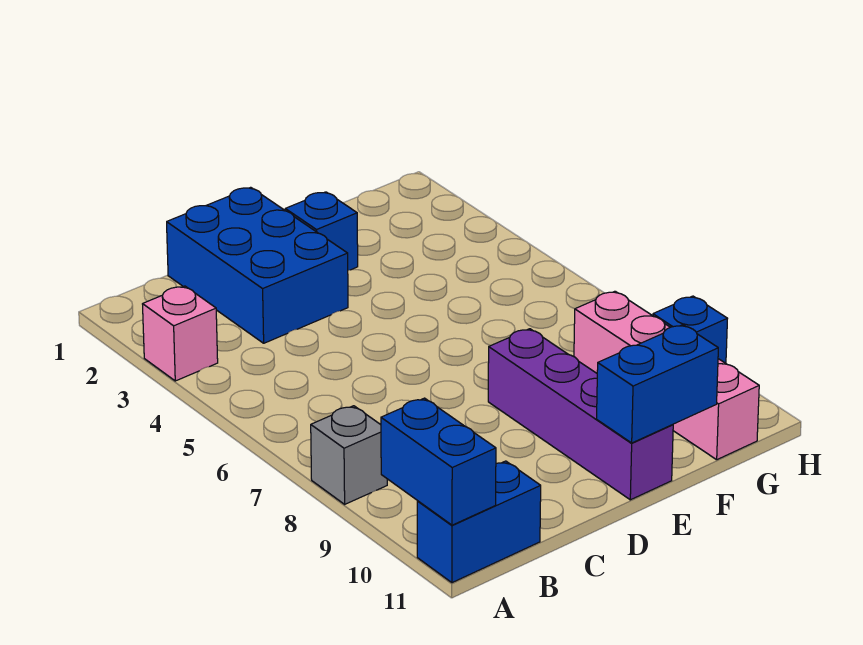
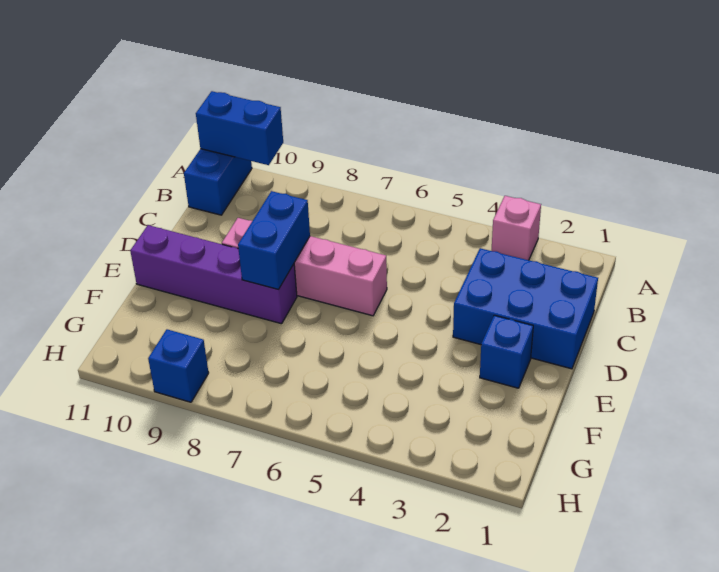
grey brick A8 level 1 -> none
blue brick E11:F11 level 2 -> blue brick D8:E8 level 2
pink brick G8:G11 level 1 -> pink brick D6:D9 level 1

